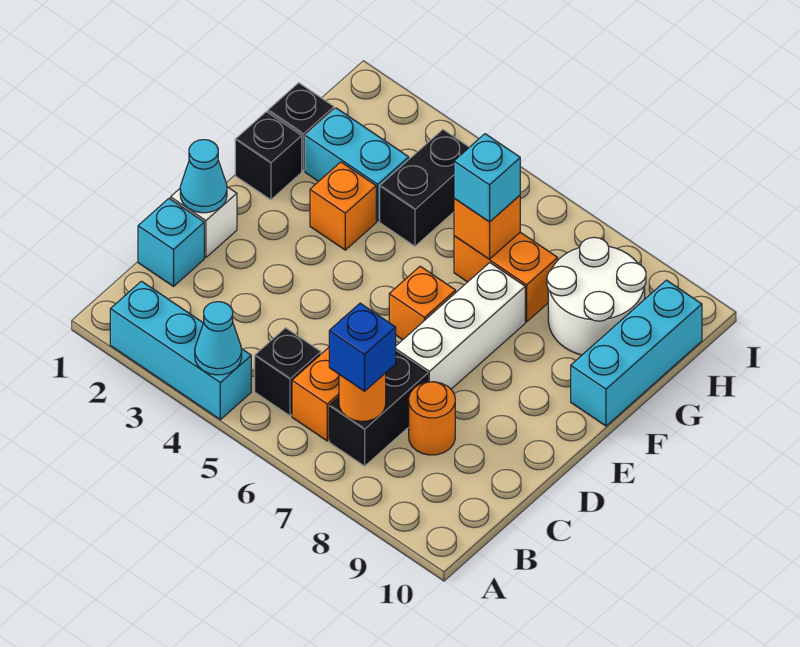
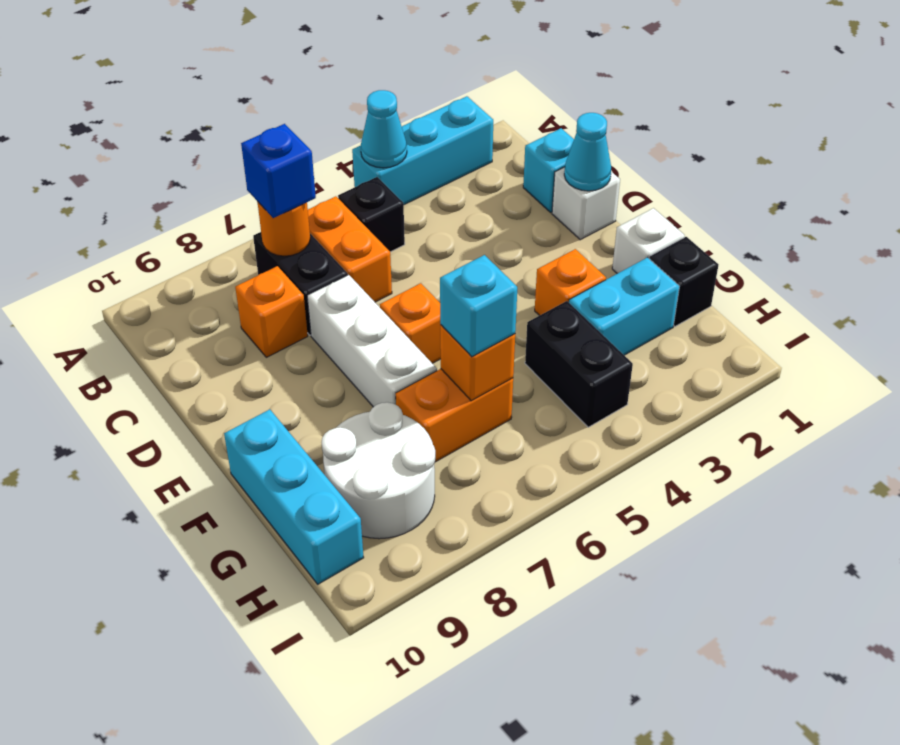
orange round brick C8 level 1 -> orange brick C8 level 1
black brick F1 level 1 -> white brick F1 level 1

